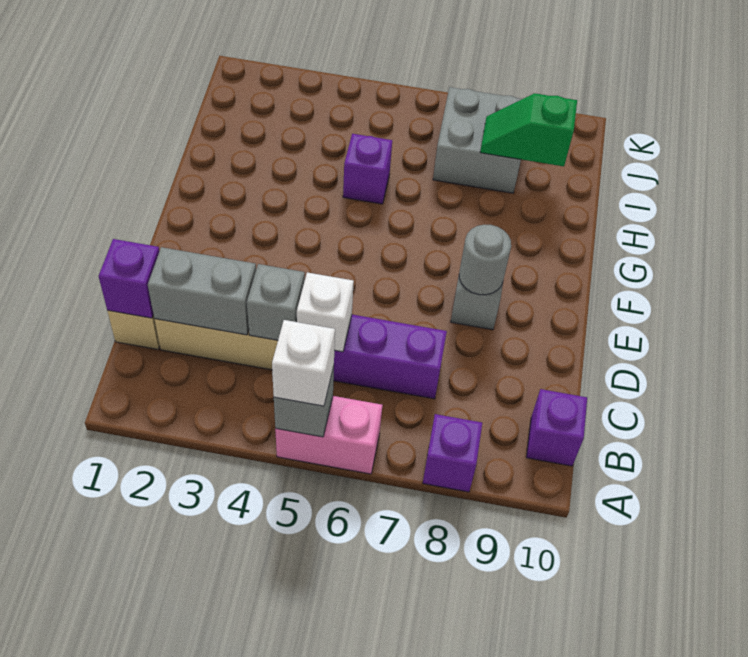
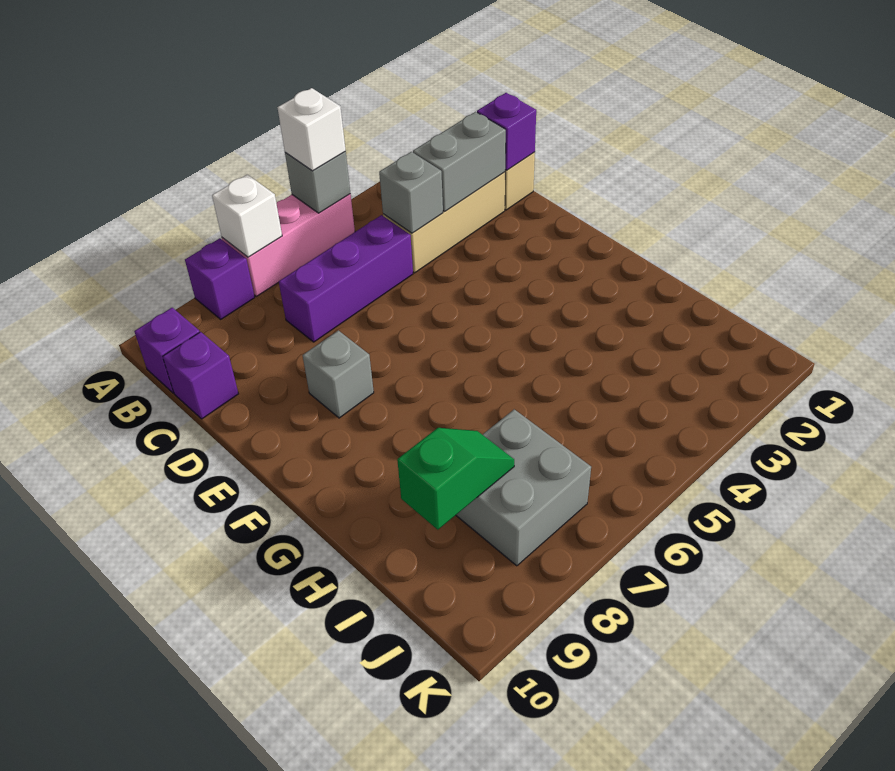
pink brick A5:A6 level 1 -> pink brick A5:A7 level 1
white brick C5 level 2 -> white brick A7 level 2
grey round brick E8 level 2 -> none
purple brick H5 level 1 -> purple brick C10 level 1

